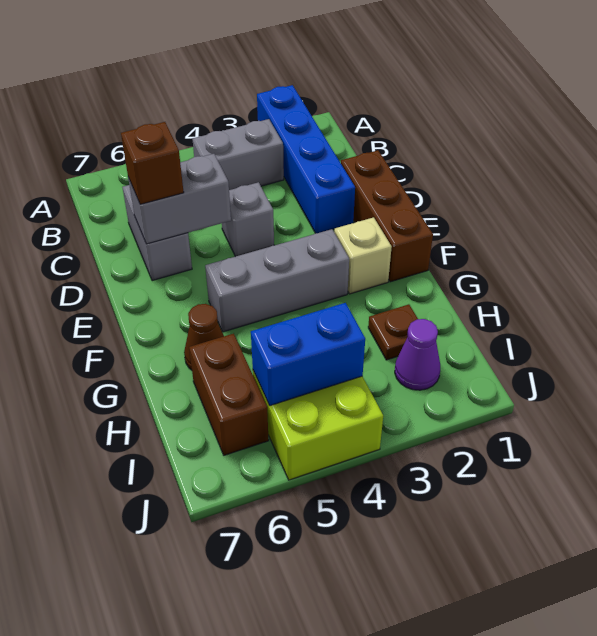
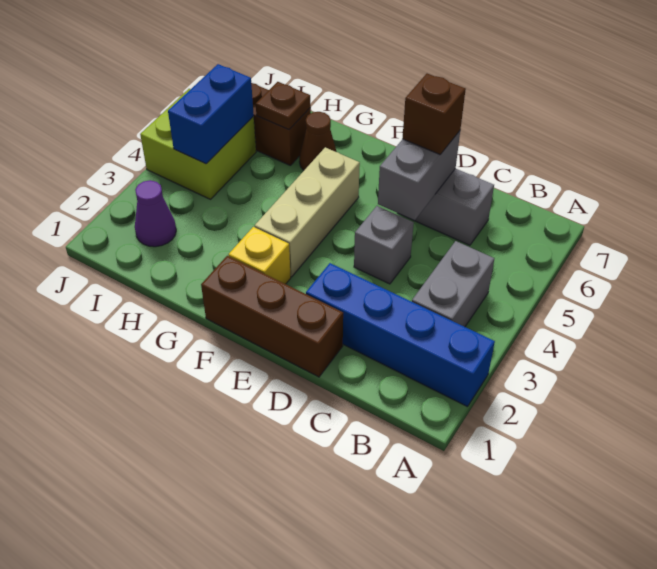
tan brick F2 level 1 -> yellow brick F2 level 1
grey brick F3:F5 level 1 -> tan brick F3:F5 level 1
brown plate H2 level 1 -> brown plate H6 level 2

